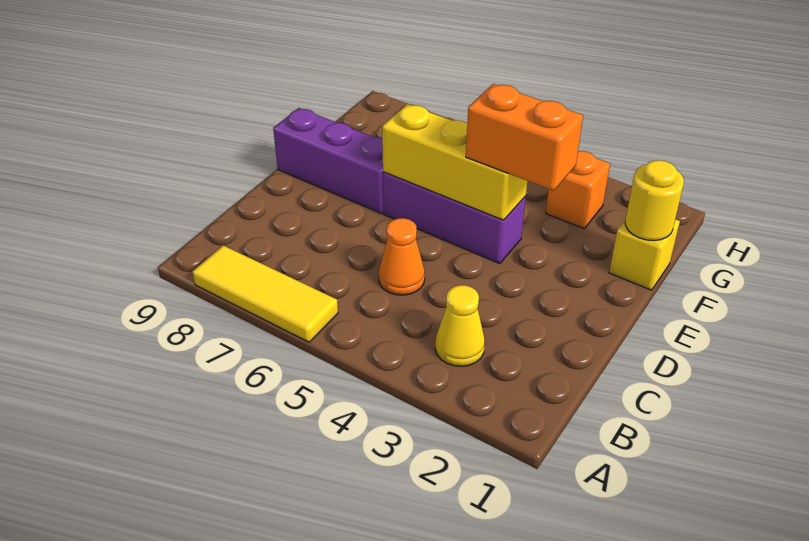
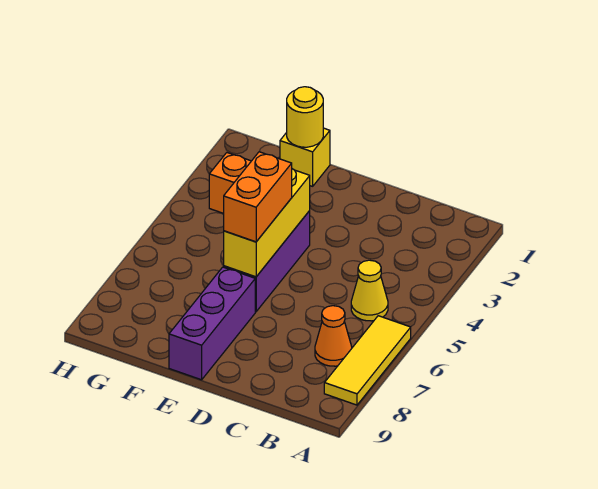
yellow cone B3 level 1 -> yellow cone B5 level 1
orange cone C5 level 1 -> orange cone B7 level 1
orange brick E3:E4 level 3 -> orange brick E5:E6 level 3

